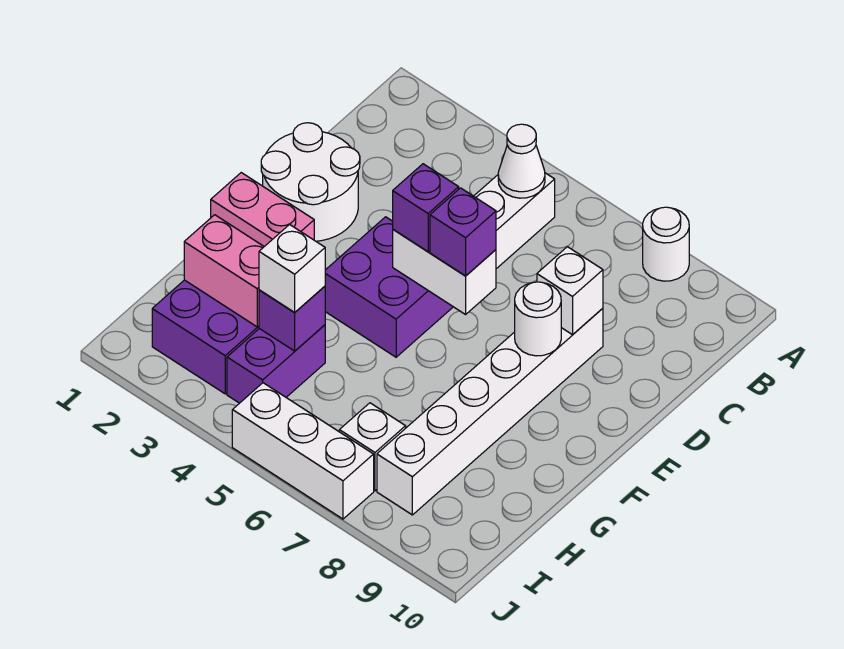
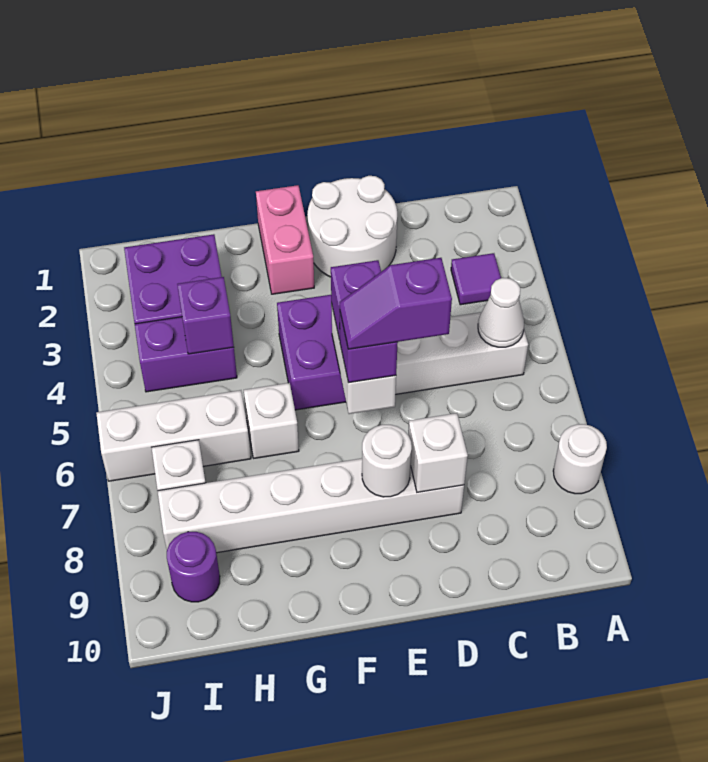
none -> purple tile B3 level 1
none -> purple slope D6:E6 level 4 top D
pink brick H2:H3 level 2 -> none
white brick H4 level 3 -> white brick G6 level 1
none -> purple round brick I9 level 1
white brick J5:J7 level 1 -> white brick H6:J6 level 1

